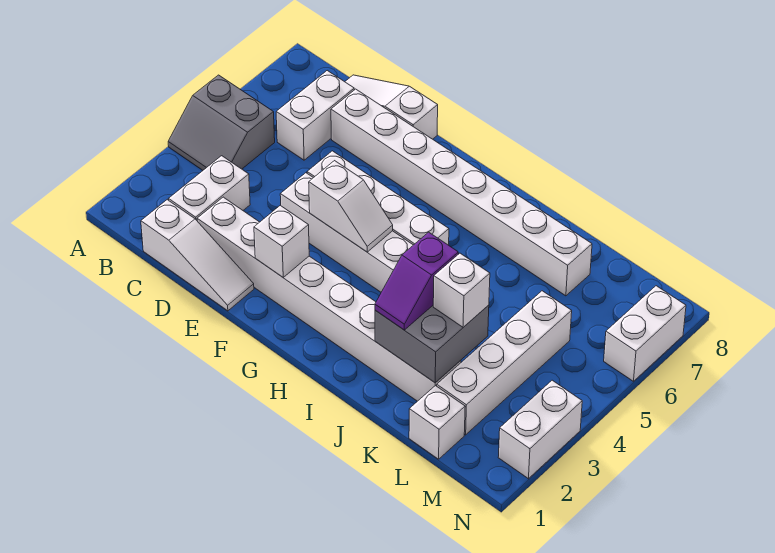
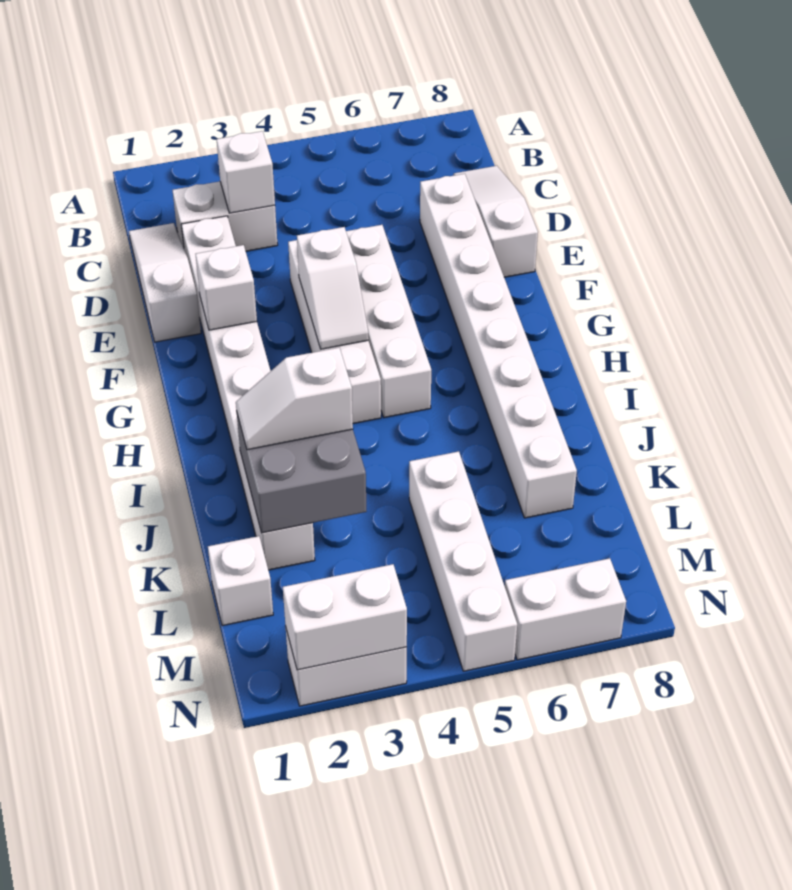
grey slope A4:B5 level 1 top 5 -> none
white slope C1:E1 level 1 top C -> white slope C1:E1 level 1 top E
white brick C6:C7 level 1 -> white brick N2:N3 level 2
purple slope J2:J3 level 3 top 3 -> white slope J2:J3 level 3 top 3
white brick K3 level 3 -> white brick C3 level 2
white brick L2:L5 level 1 -> white brick K5:N5 level 1

